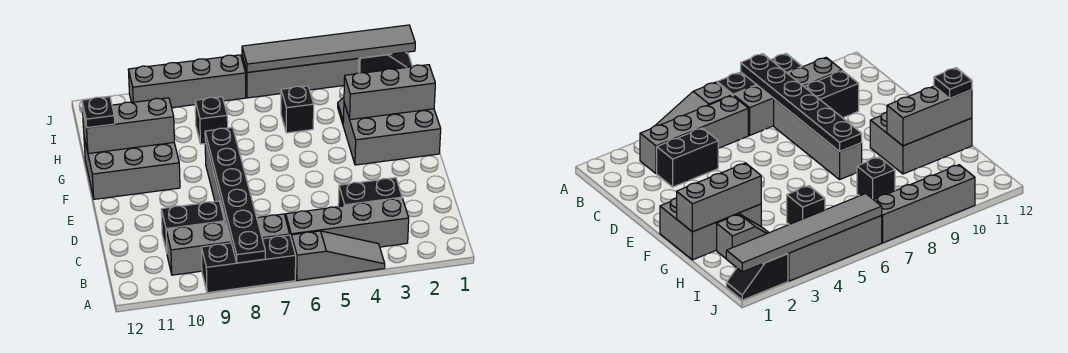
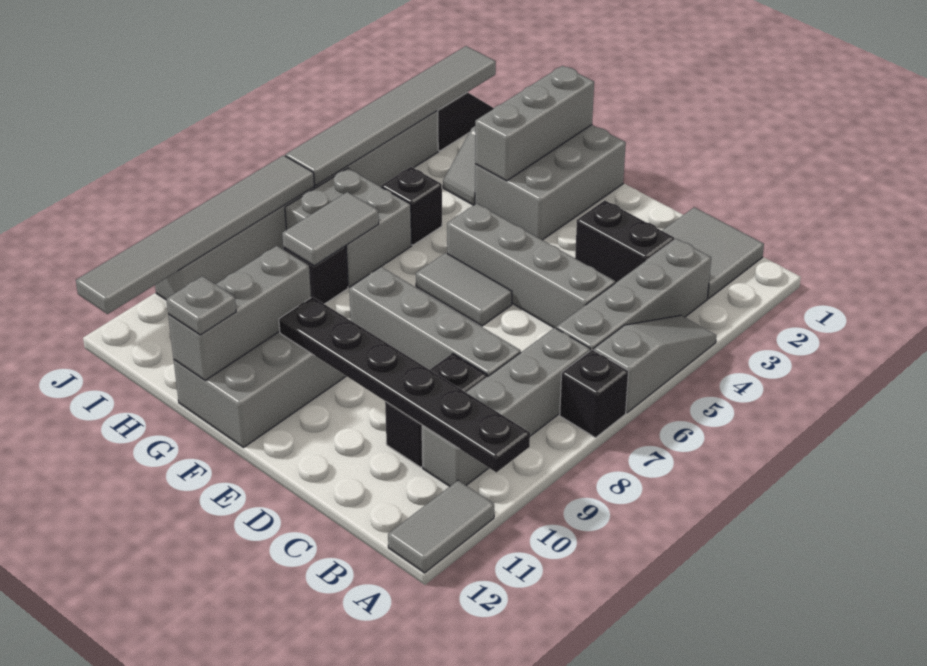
black brick A7:A9 level 1 -> black brick A7 level 1
black plate A8:F8 level 2 -> black plate A10:F10 level 2
none -> grey tile A11:A12 level 1
none -> grey tile B1:C2 level 1
black brick C3:C4 level 1 -> black brick C3:D3 level 1
none -> grey brick C5:F5 level 1
none -> grey tile E6:F6 level 1
black plate G12 level 3 -> grey plate G12 level 3
none -> grey brick H6:I7 level 1
none -> grey tile H7:H8 level 2
none -> grey tile J7:J12 level 2

